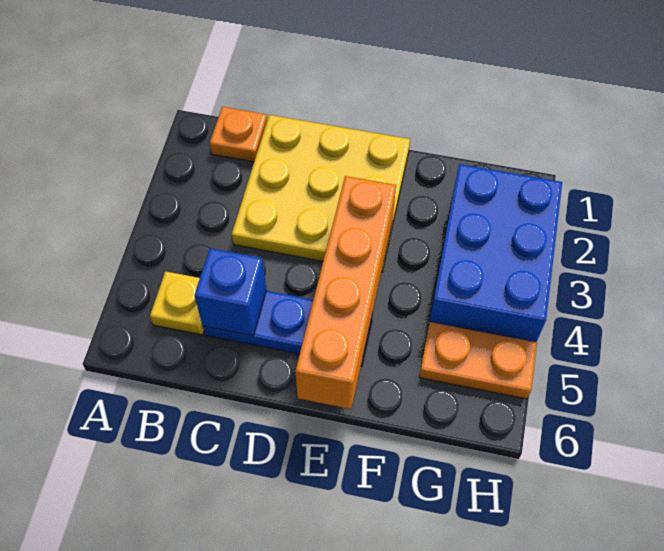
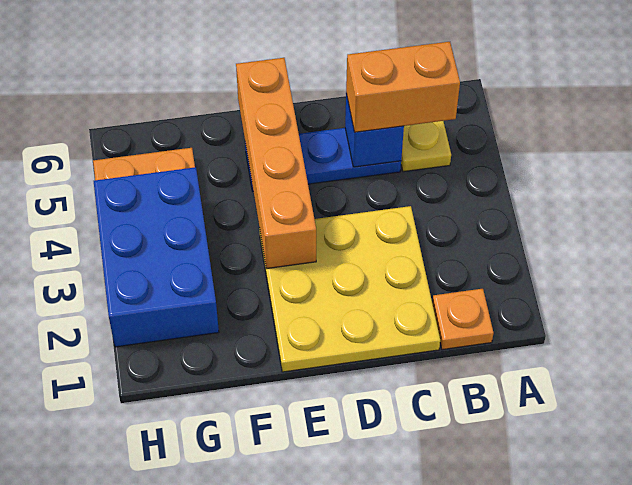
none -> orange brick B5:C5 level 3

